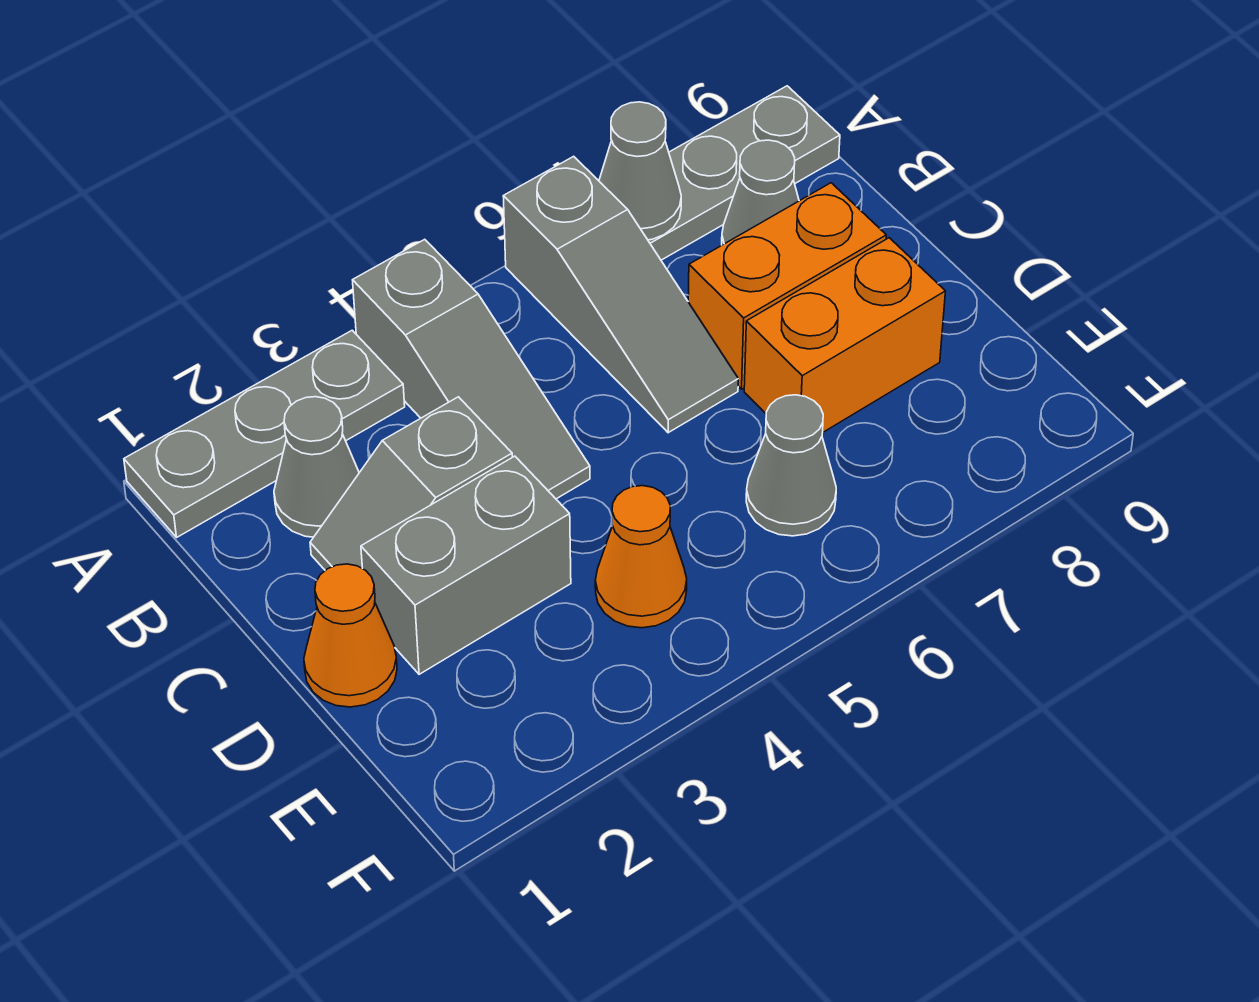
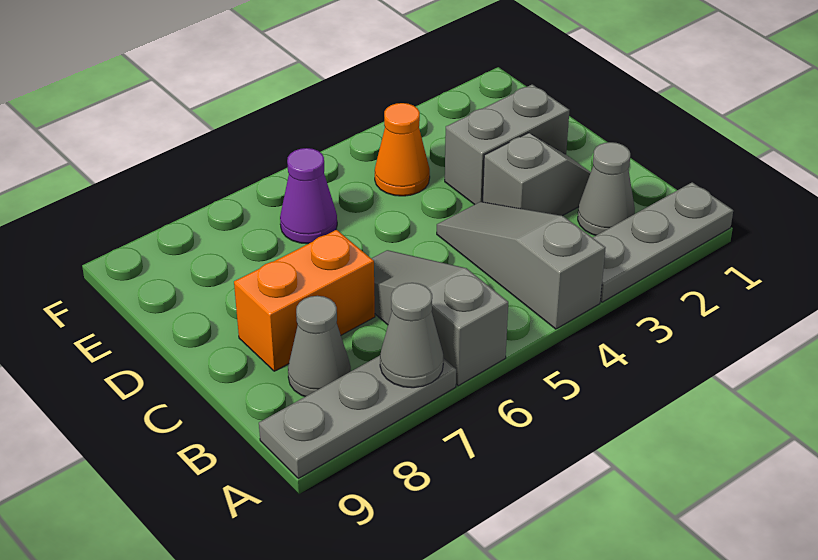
orange cone D1 level 1 -> none
orange brick D7:D8 level 1 -> none
grey cone E6 level 1 -> purple cone E6 level 1

